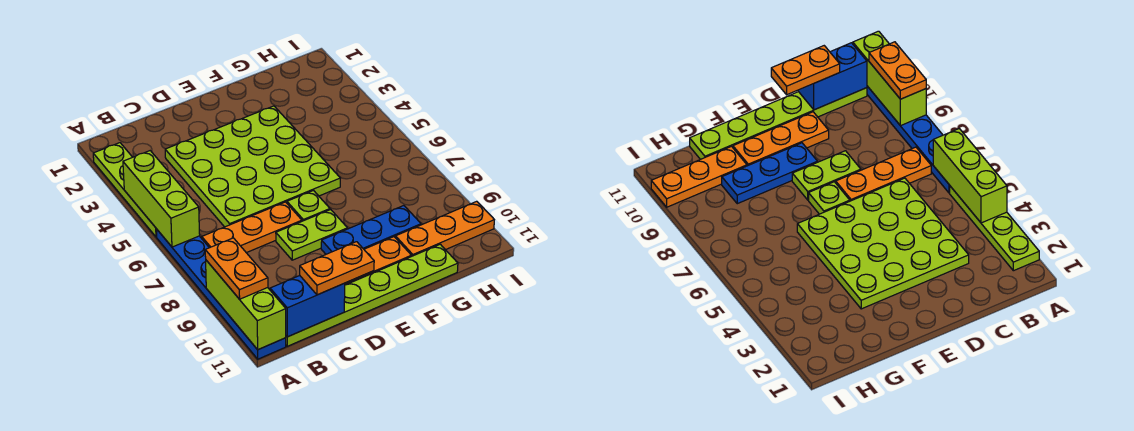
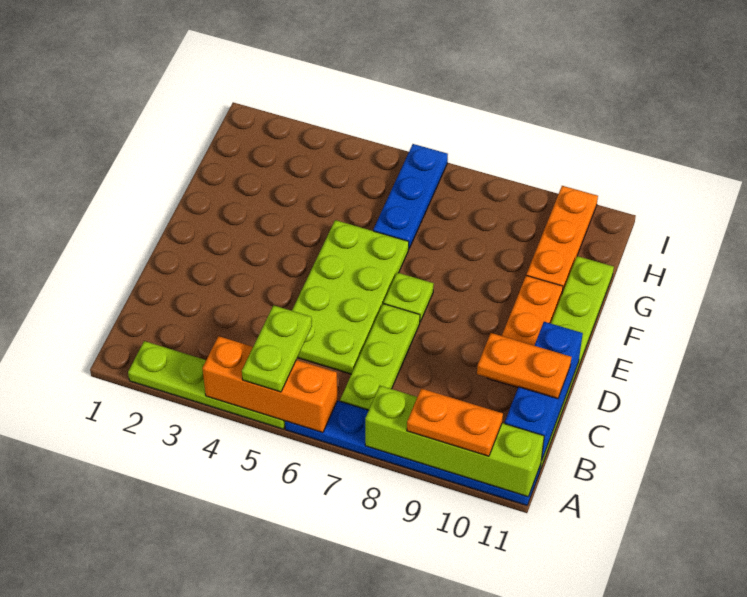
lime brick A4:A6 level 2 -> orange brick A4:A6 level 2
lime brick A9:A11 level 2 -> lime brick A8:A11 level 2
orange plate B7:D7 level 1 -> lime plate B7:D7 level 1
blue brick B11:C11 level 2 -> blue brick B11:D11 level 2
lime plate C3:F6 level 1 -> lime plate C5:F6 level 1
orange plate C11:D11 level 3 -> orange plate C10:C11 level 3
lime plate D8:E8 level 1 -> lime plate A5:B5 level 3
blue plate E9:G9 level 1 -> blue plate G6:I6 level 1

